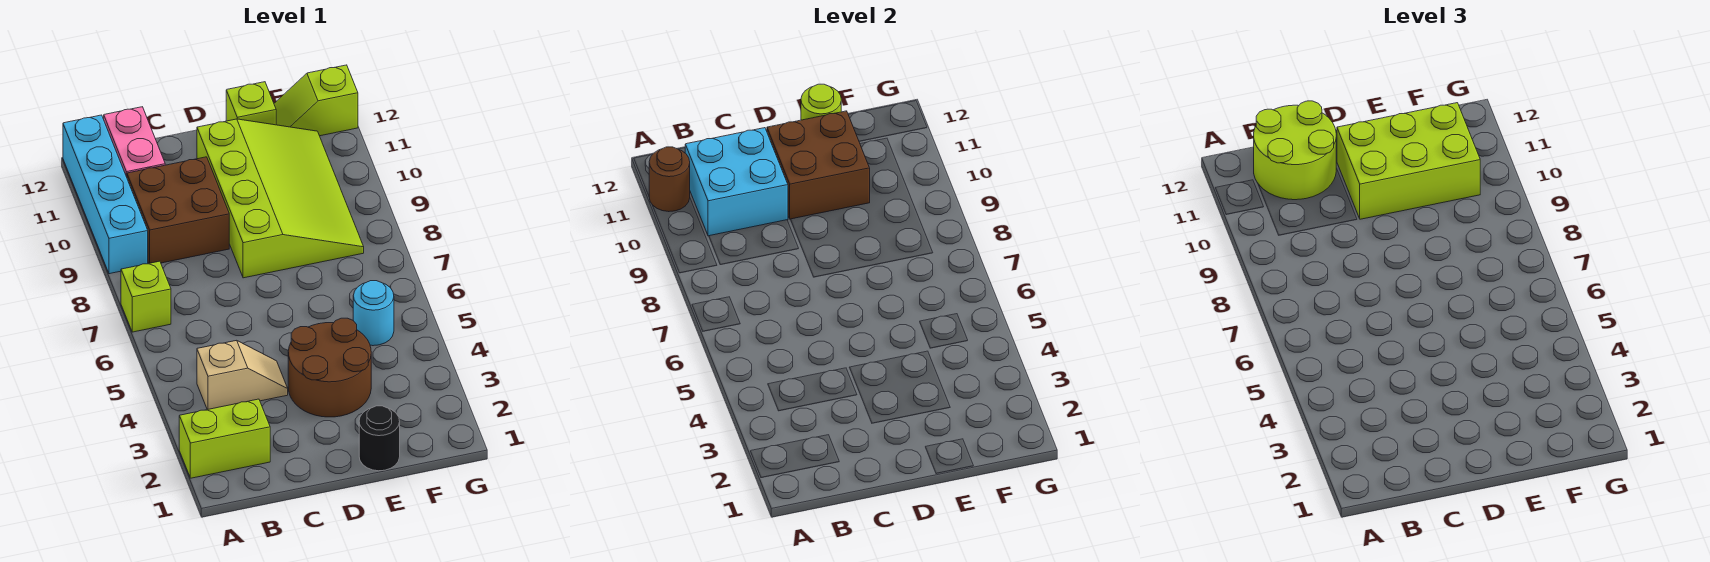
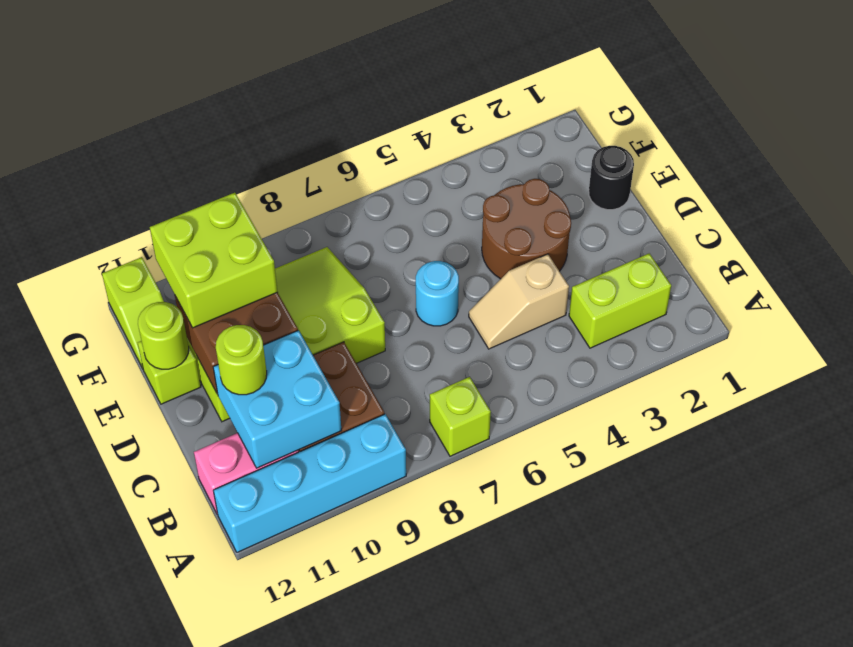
lime brick A2:B2 level 1 -> lime brick B2:B3 level 1
brown round brick A11 level 2 -> none
tan slope B4:C4 level 1 top B -> tan slope C4:C5 level 1 top 4
lime round brick B11:C12 level 3 -> lime round brick C11 level 3
lime brick D10:F11 level 3 -> lime brick E10:F11 level 3
cyan round brick F5 level 1 -> cyan round brick D6 level 1

